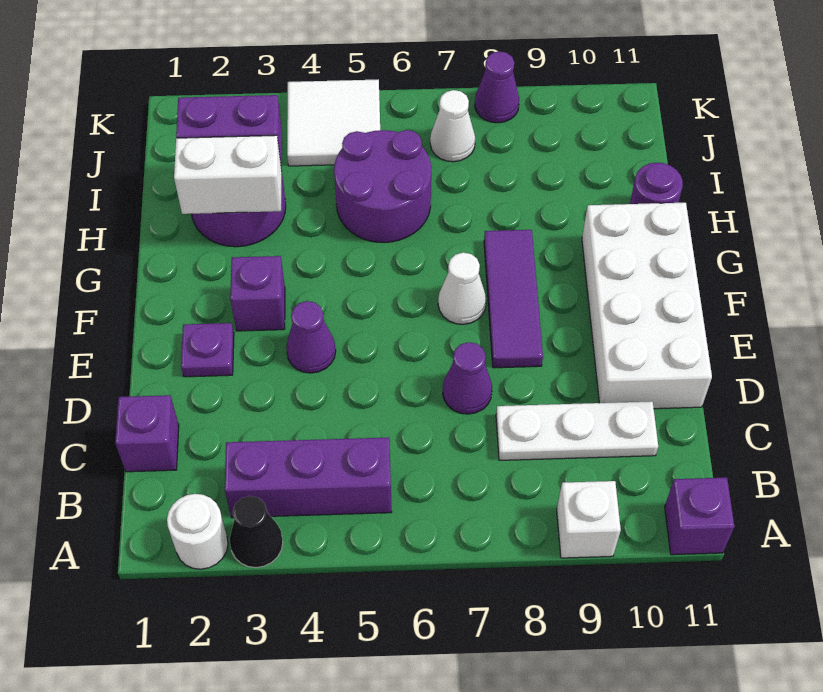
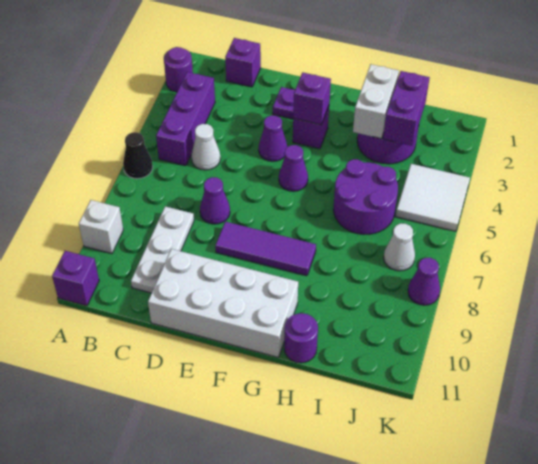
white round brick A2 level 1 -> purple round brick A2 level 1
black cone A3 level 1 -> black cone A6 level 1
none -> purple brick F3 level 2
none -> purple cone F5 level 1
white cone F7 level 1 -> white cone C5 level 1

